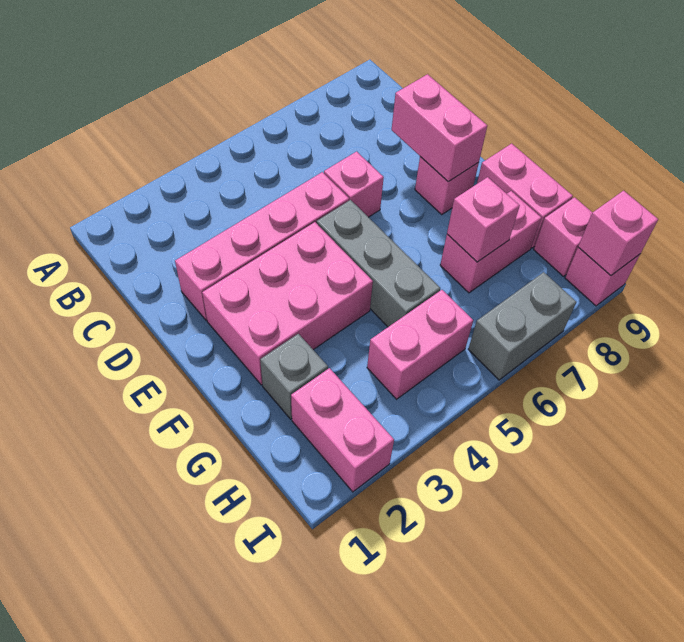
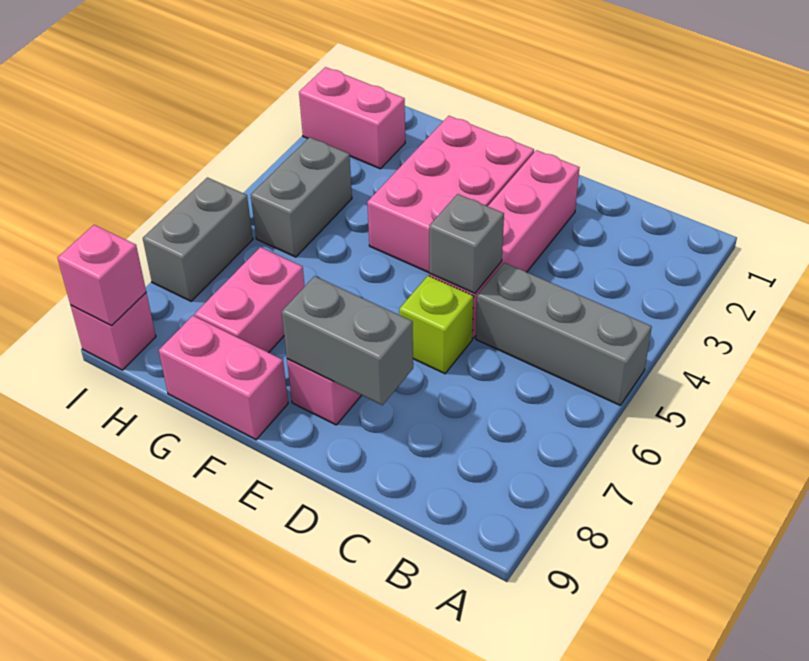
pink brick D6 level 1 -> lime brick D6 level 1
pink brick D8:E8 level 2 -> grey brick D8:E8 level 2
grey brick E5:G5 level 1 -> grey brick A5:C5 level 1
grey brick G2 level 1 -> grey brick D5 level 2
pink brick G7 level 2 -> none
pink brick H4:H5 level 1 -> grey brick H4:H5 level 1
pink brick H9 level 1 -> none

